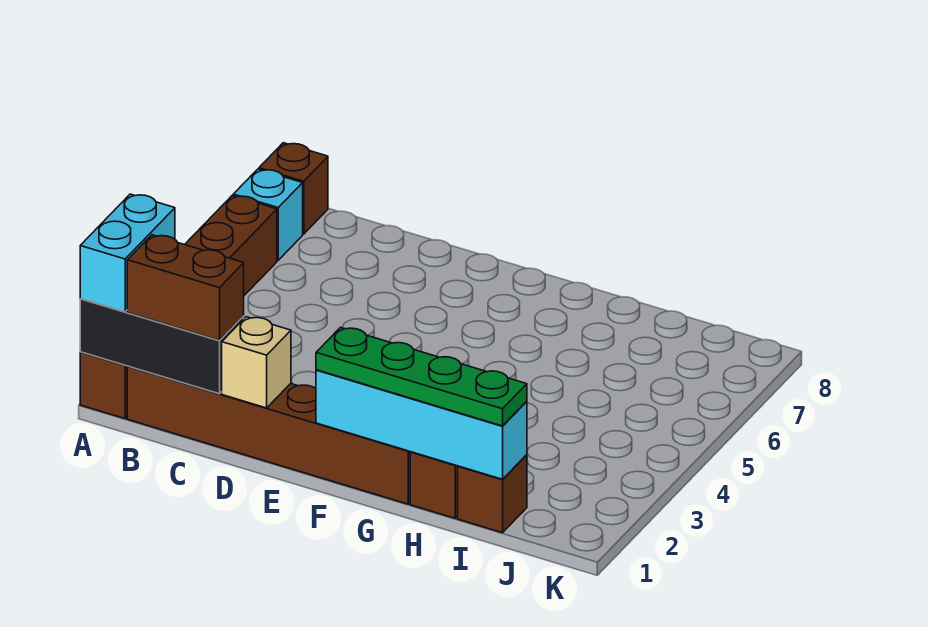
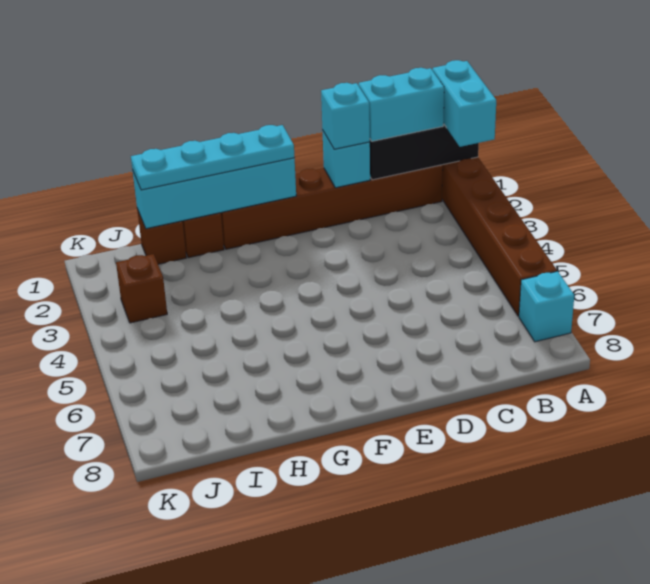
brown brick A8 level 1 -> brown brick J3 level 1
brown brick B1:C1 level 3 -> cyan brick B1:C1 level 3
tan brick D1 level 2 -> cyan brick D1 level 2
none -> cyan brick D1 level 3
green plate F1:I1 level 3 -> cyan plate F1:I1 level 3

